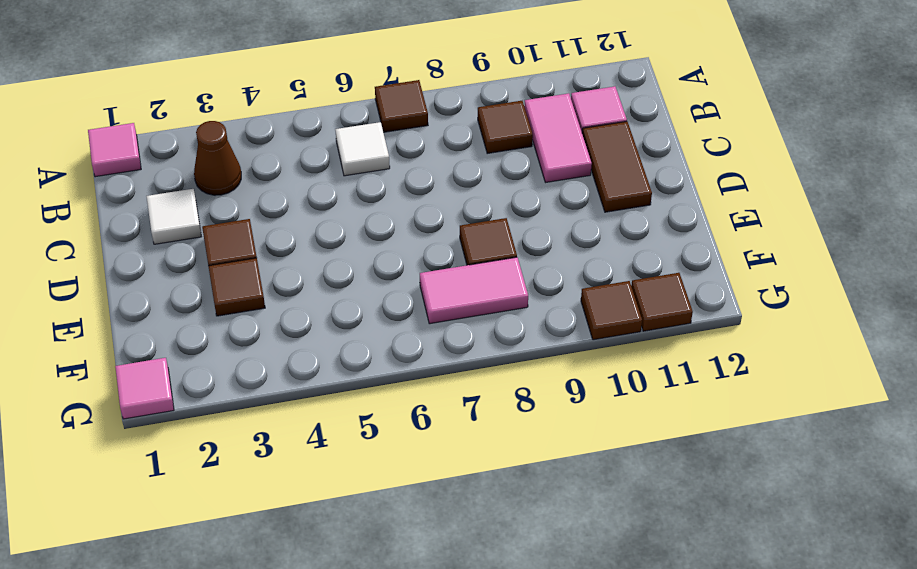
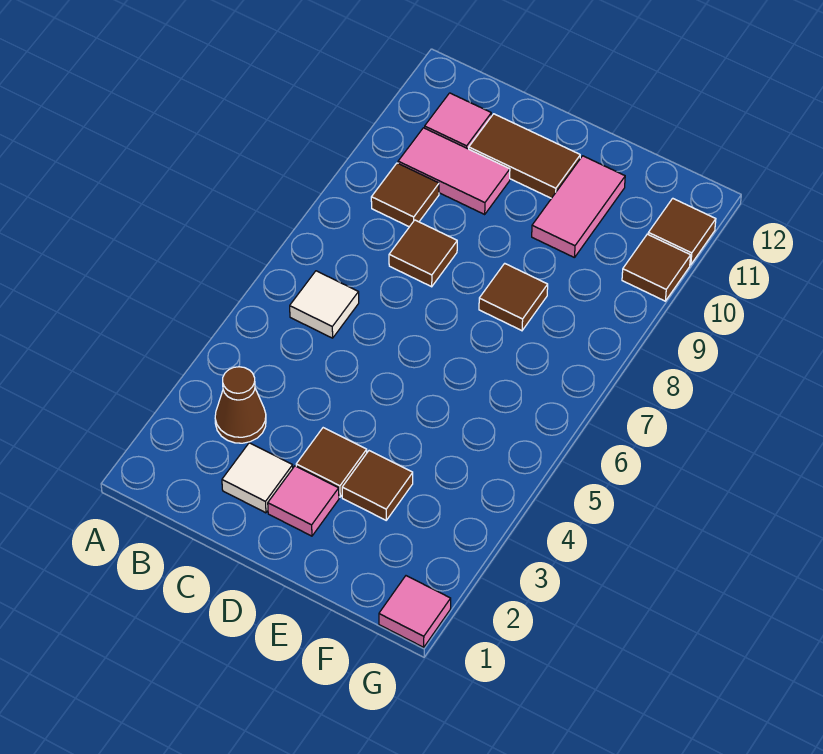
pink tile A1 level 1 -> pink tile D2 level 1
brown tile A7 level 1 -> brown tile C8 level 1
pink tile F7:F8 level 1 -> pink tile E10:E11 level 1

